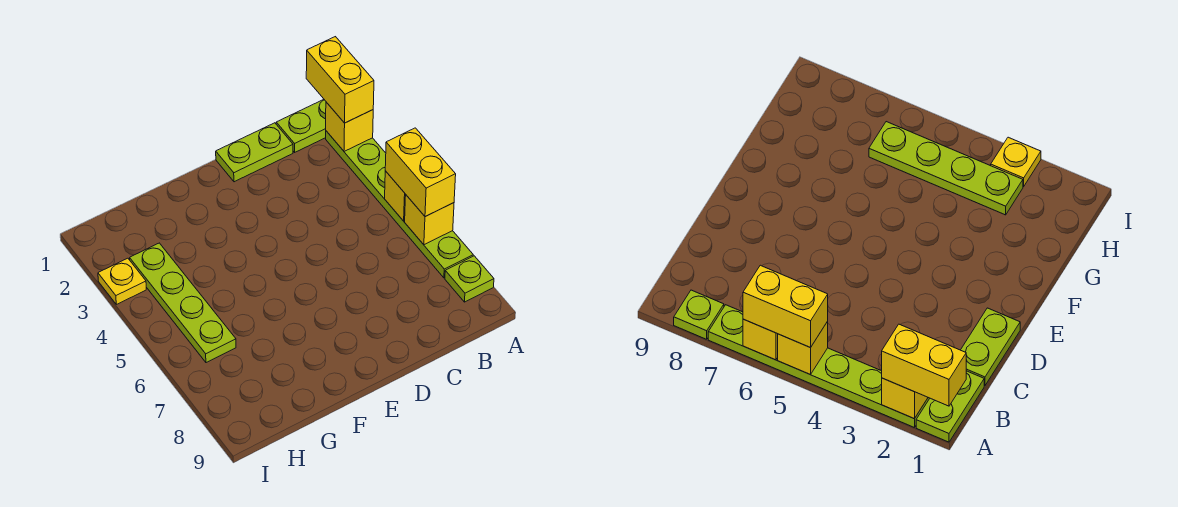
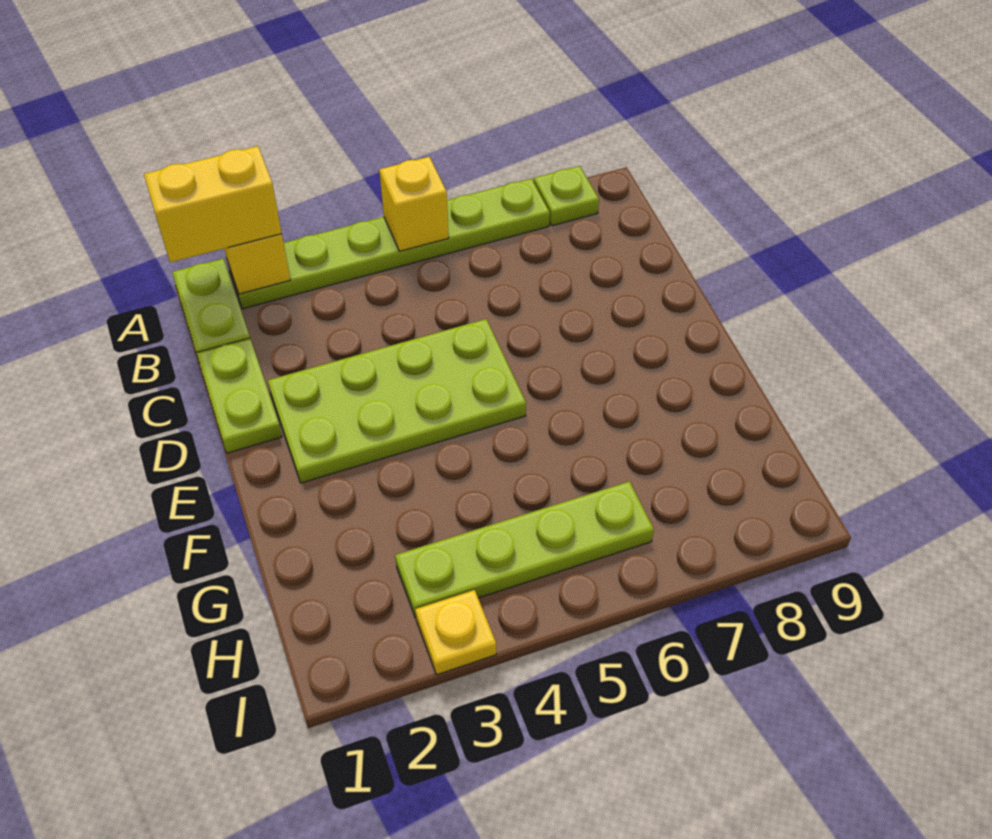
yellow brick A5:A6 level 3 -> none
yellow brick A6 level 2 -> none
none -> lime plate D2:E5 level 1

